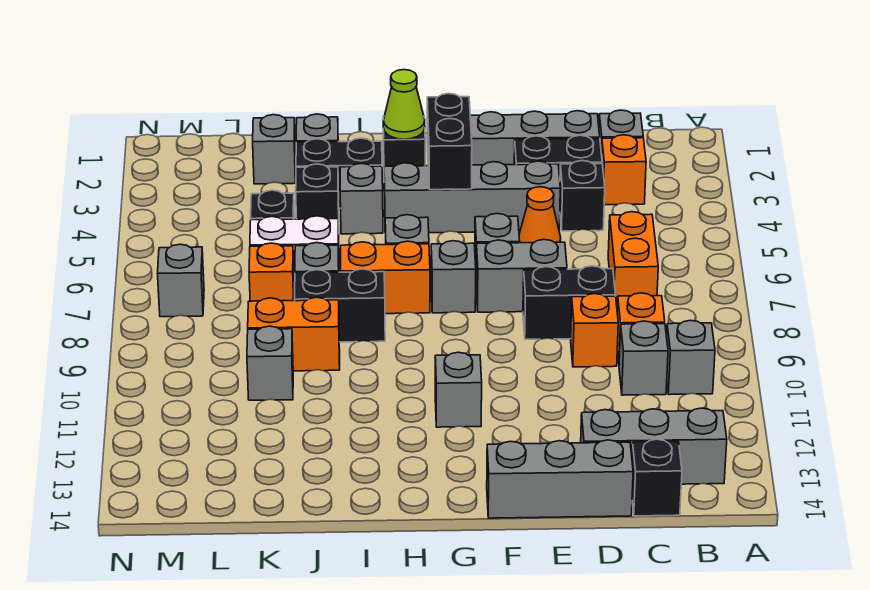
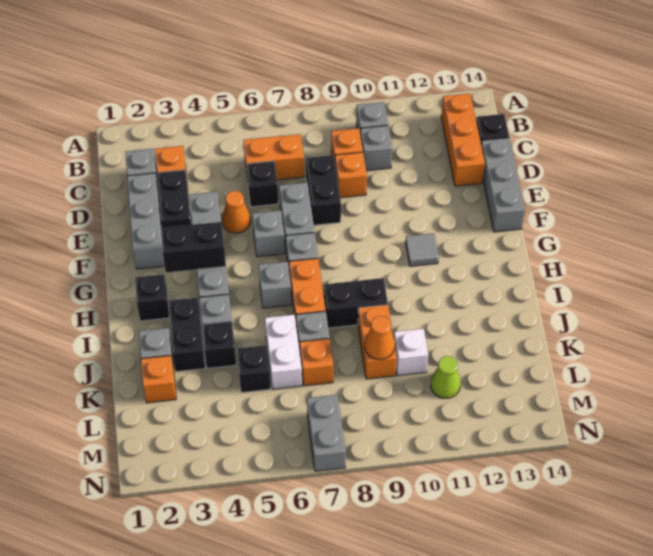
grey brick B13:D13 level 1 -> orange brick B13:D13 level 1
black brick D4 level 1 -> black brick D6 level 1
grey brick G11 level 1 -> grey tile G11 level 1
lime cone H2 level 2 -> lime cone L11 level 1
black brick I8:J8 level 1 -> black brick I8:I9 level 1
grey brick K2 level 1 -> orange brick K2 level 1
none -> orange cone K9 level 2
grey brick K10 level 1 -> white brick K10 level 1
grey brick M7 level 1 -> grey brick M7:N7 level 1

